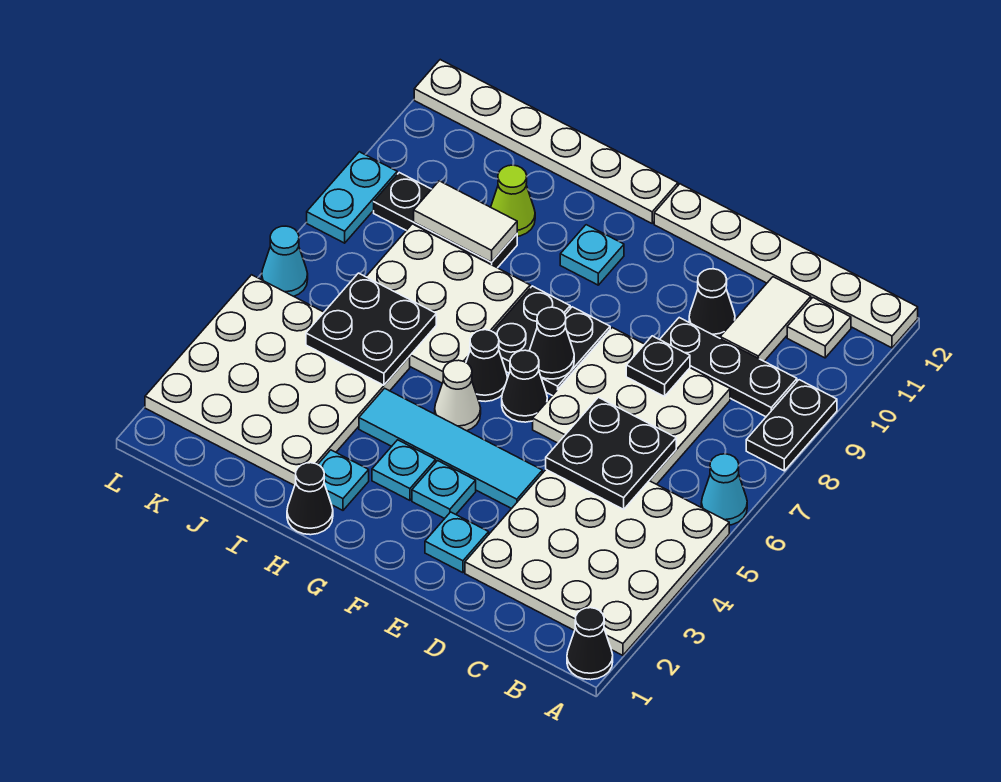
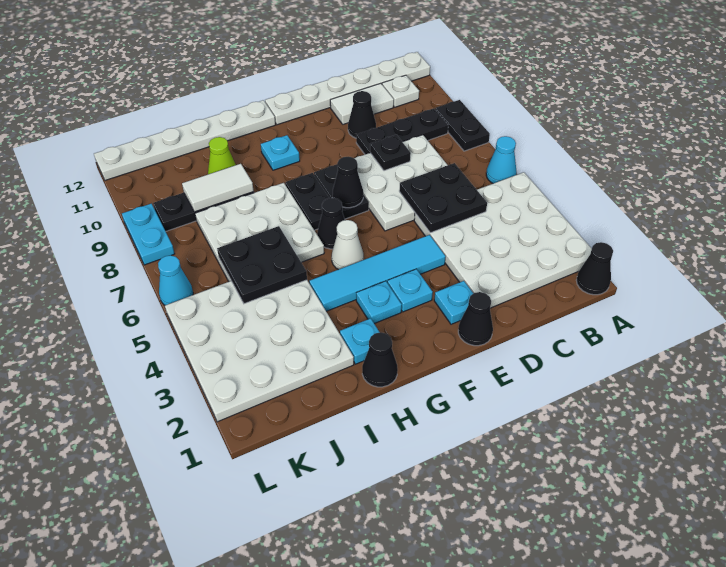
white tile C10:C11 level 1 -> white tile C11:D11 level 1
black cone F6 level 1 -> black cone E1 level 1

